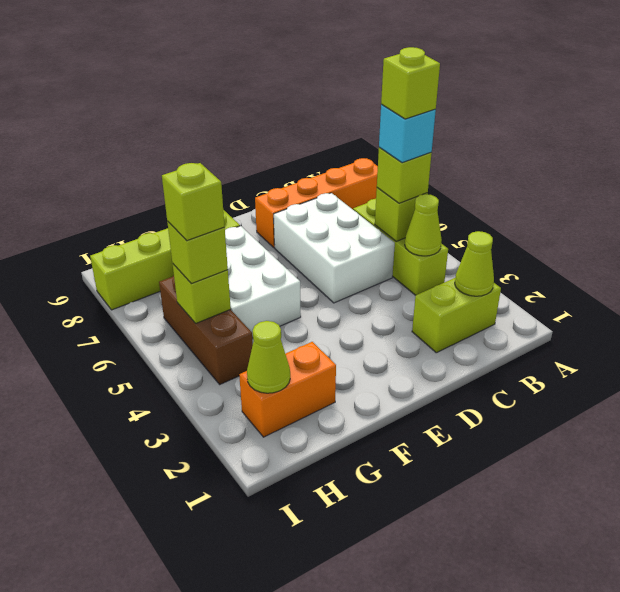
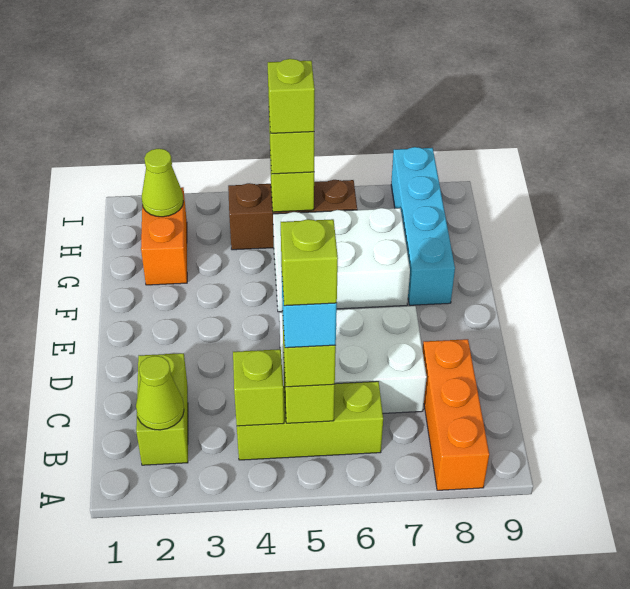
orange brick A8:D8 level 1 -> orange brick A8:C8 level 1
lime cone B4 level 2 -> lime brick B4 level 2
lime brick F8:I8 level 1 -> cyan brick F8:I8 level 1

